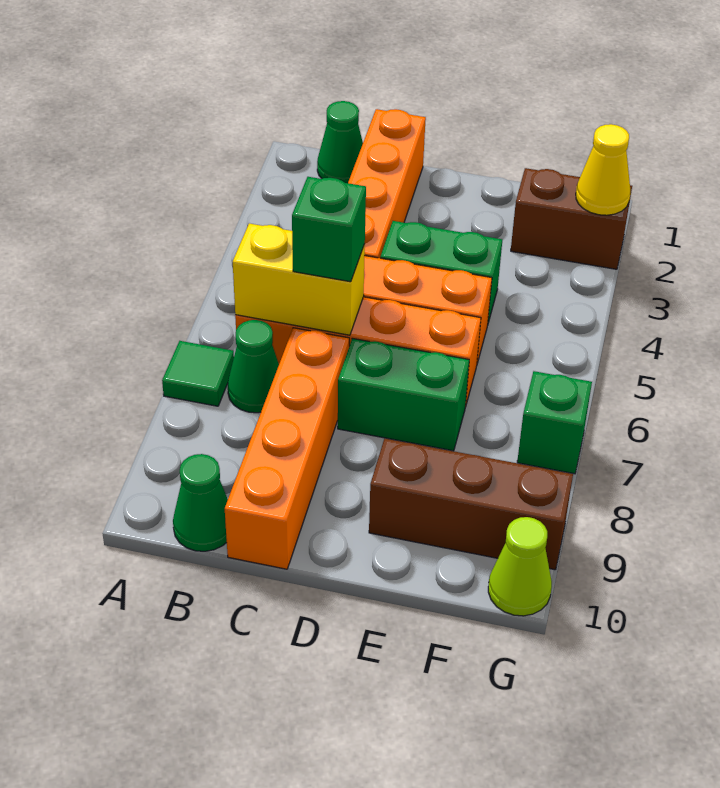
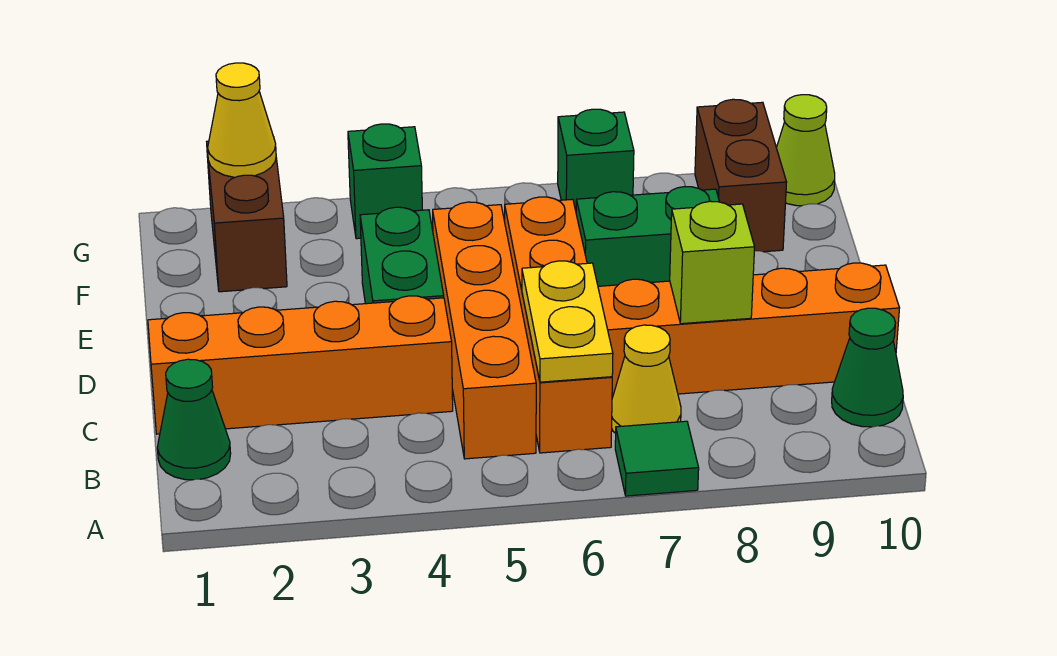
yellow brick B6:C6 level 2 -> yellow plate B6:C6 level 2
green cone B7 level 1 -> yellow cone B7 level 1
green brick C6 level 3 -> green brick G4 level 1
none -> lime brick C8 level 2
green brick D7:E7 level 1 -> green brick E7:E8 level 1
brown brick E9:G9 level 1 -> brown brick F9:G9 level 1

